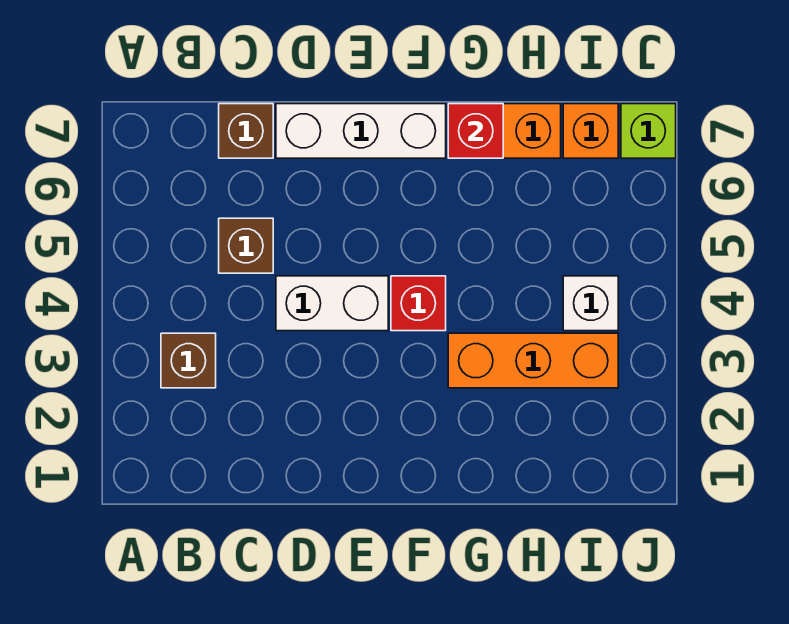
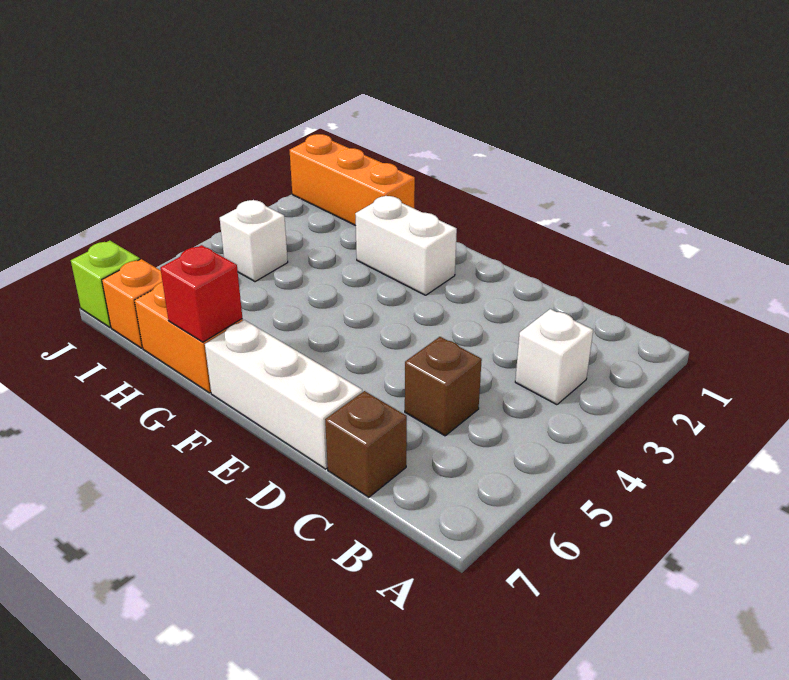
brown brick B3 level 1 -> white brick B3 level 1
white brick D4:E4 level 1 -> white brick F2:G2 level 1
red brick F4 level 1 -> none
orange brick G3:I3 level 1 -> orange brick H1:J1 level 1

